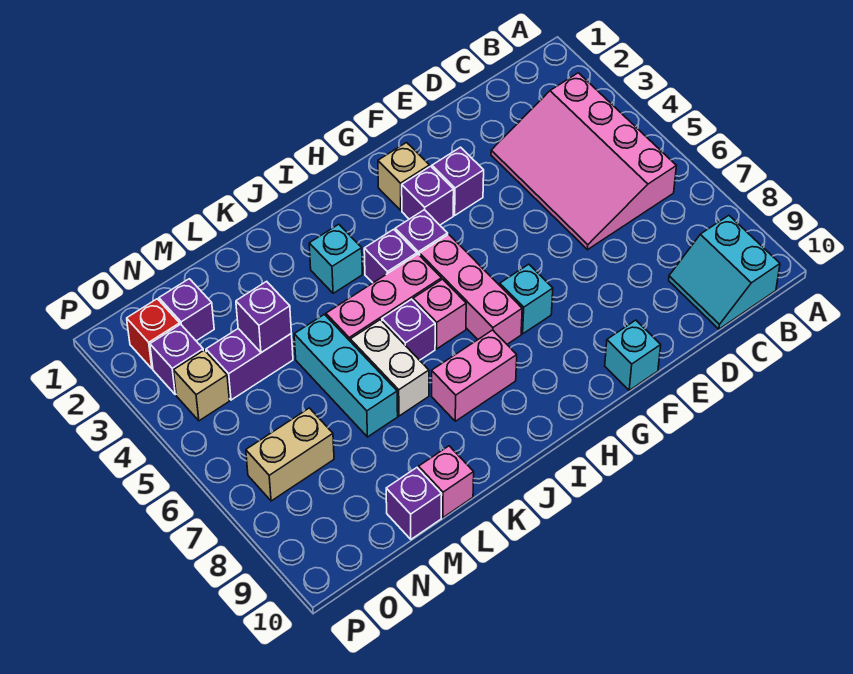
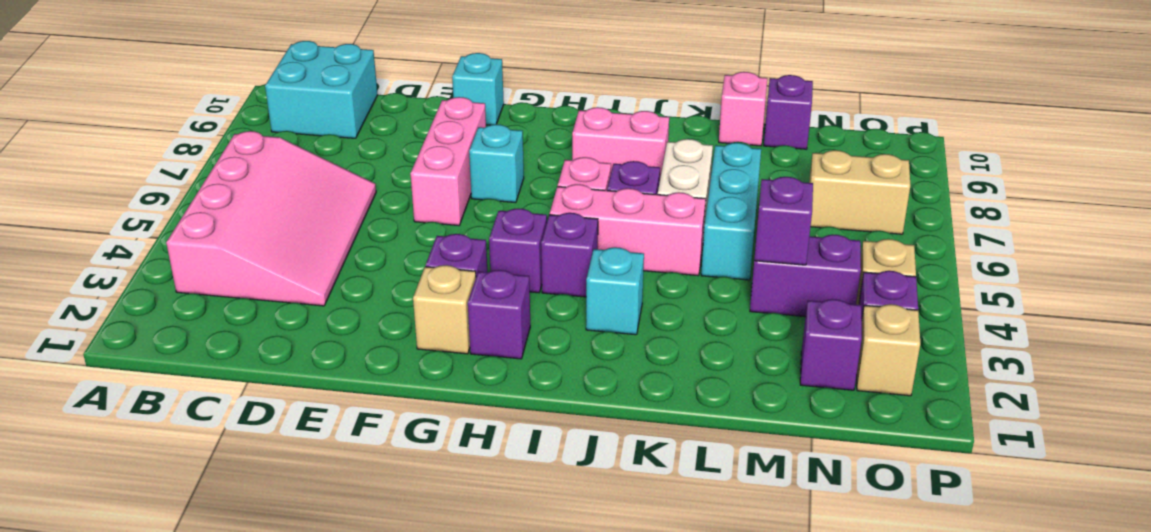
cyan slope B9:C10 level 1 top B -> cyan brick B9:C10 level 1
purple brick F3 level 1 -> purple brick H2 level 1
pink brick H5:H7 level 1 -> pink brick F6:F8 level 1
red brick O2 level 1 -> tan brick O2 level 1

